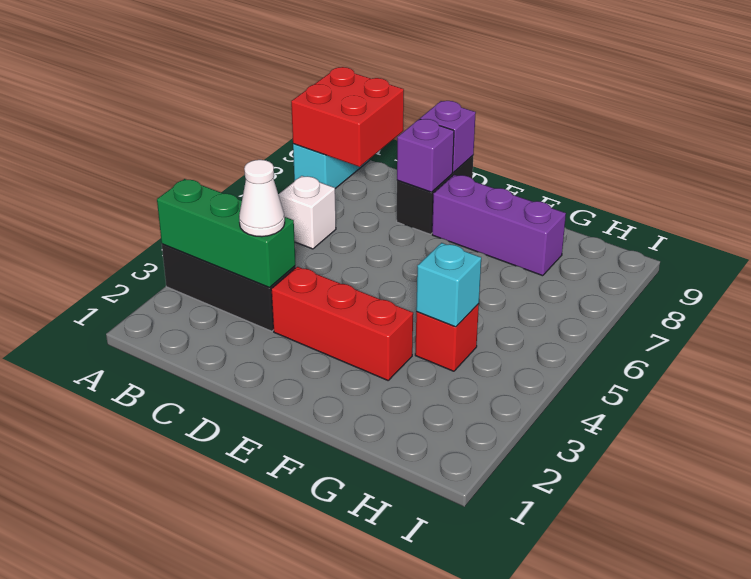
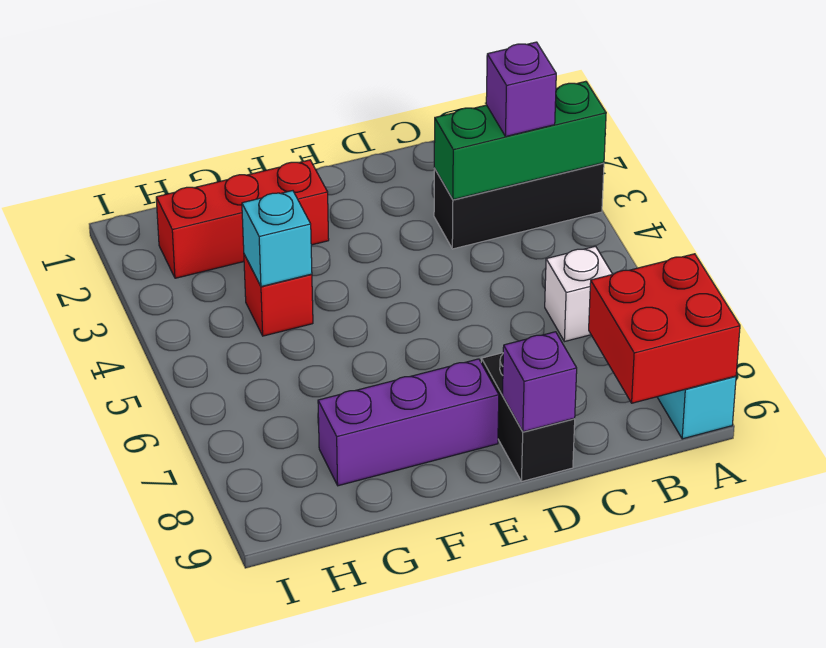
white cone C3 level 3 -> none
red brick D3:F3 level 1 -> red brick F2:H2 level 1
purple brick D8 level 2 -> purple brick B3 level 3

